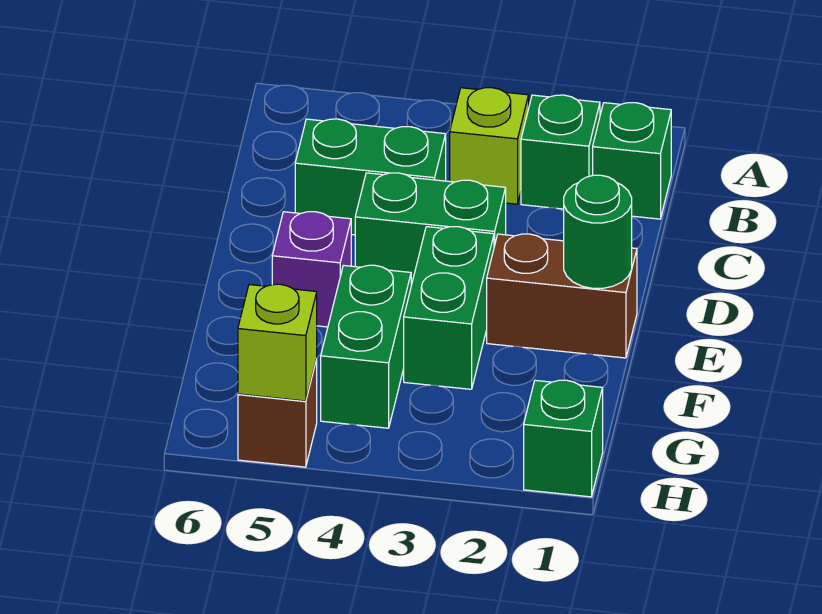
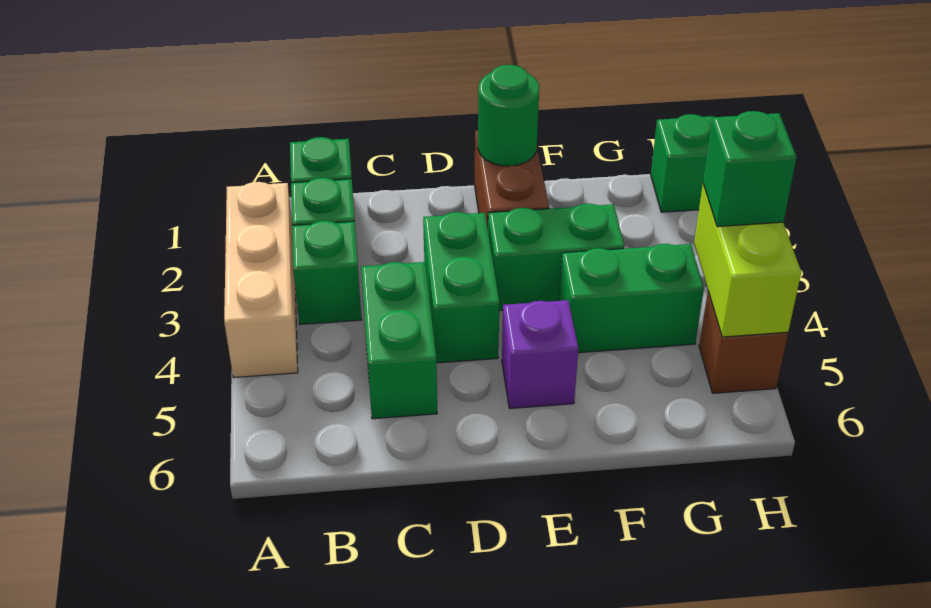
none -> tan brick A2:A4 level 1
lime brick B3 level 1 -> green brick B3 level 1
none -> green brick H4 level 3
lime brick H5 level 2 -> lime brick H4:H5 level 2

